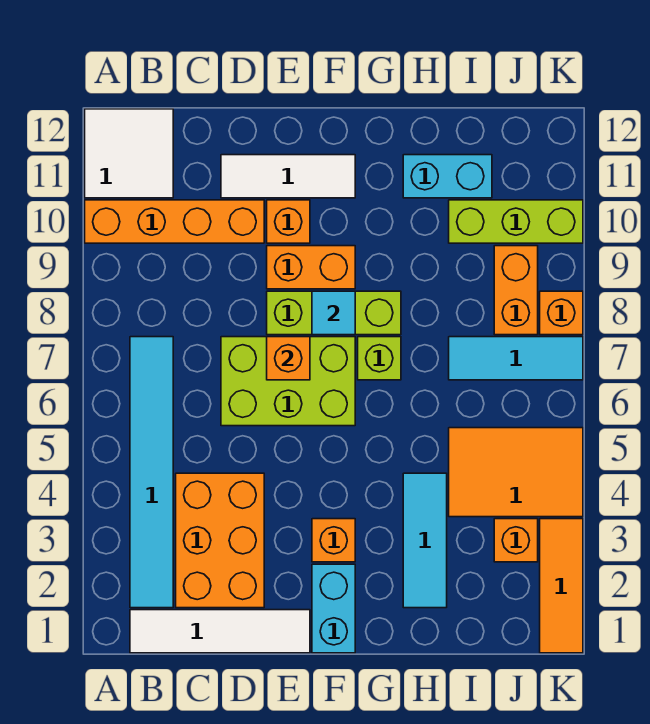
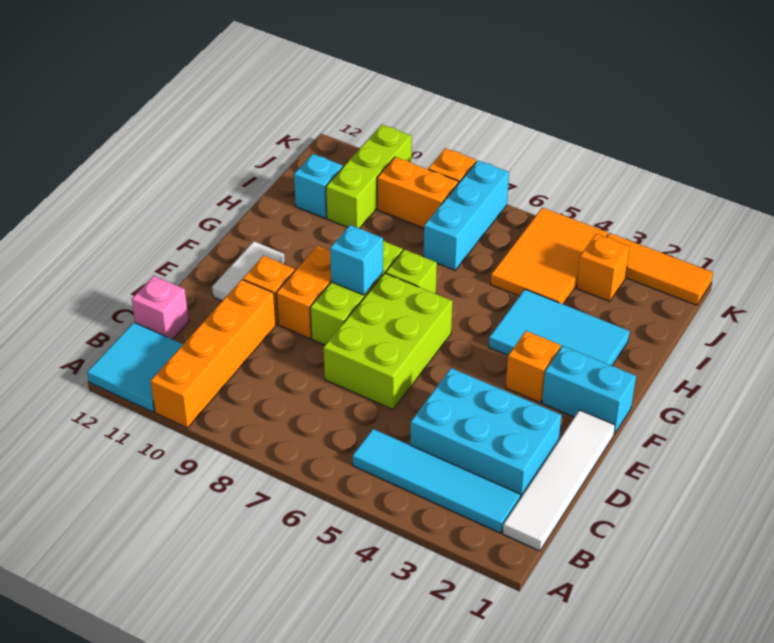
white tile A11:B12 level 1 -> cyan tile A11:B12 level 1
cyan tile B2:B7 level 1 -> cyan tile B2:B5 level 1
orange brick C2:D4 level 1 -> cyan brick C2:D4 level 1
none -> pink brick C12 level 1
white tile D11:F11 level 1 -> white tile E11:F11 level 1
orange brick E7 level 2 -> none
cyan tile F8 level 2 -> cyan brick F8 level 2
cyan tile H2:H4 level 1 -> cyan tile G2:H4 level 1
cyan brick H11:I11 level 1 -> cyan brick I11 level 1
cyan tile I7:K7 level 1 -> cyan brick I7:K7 level 1

